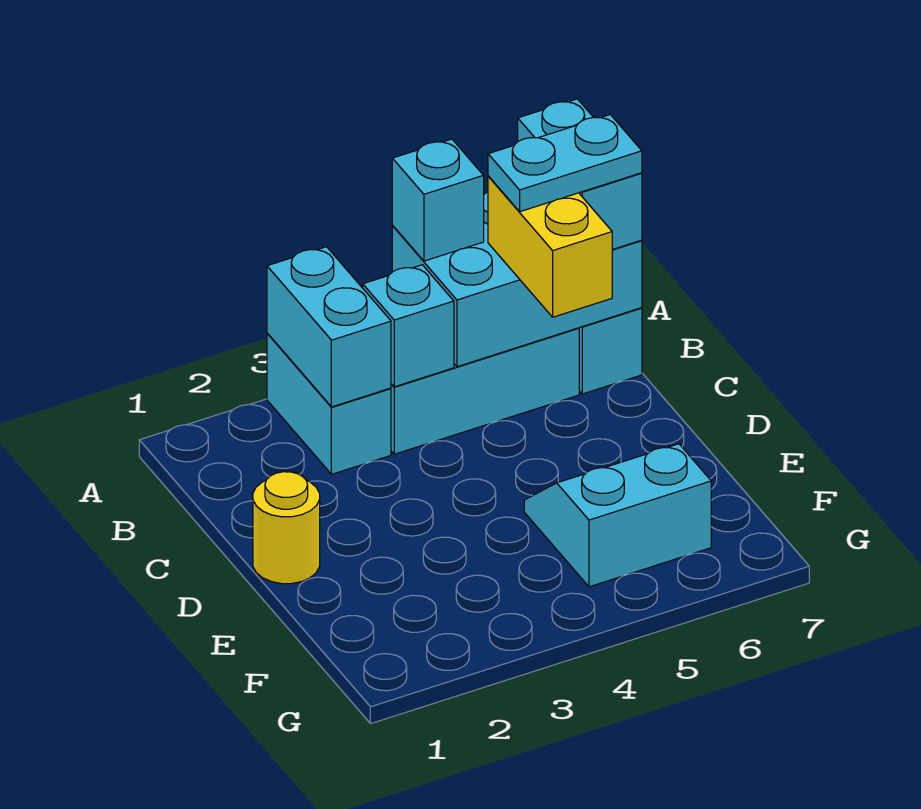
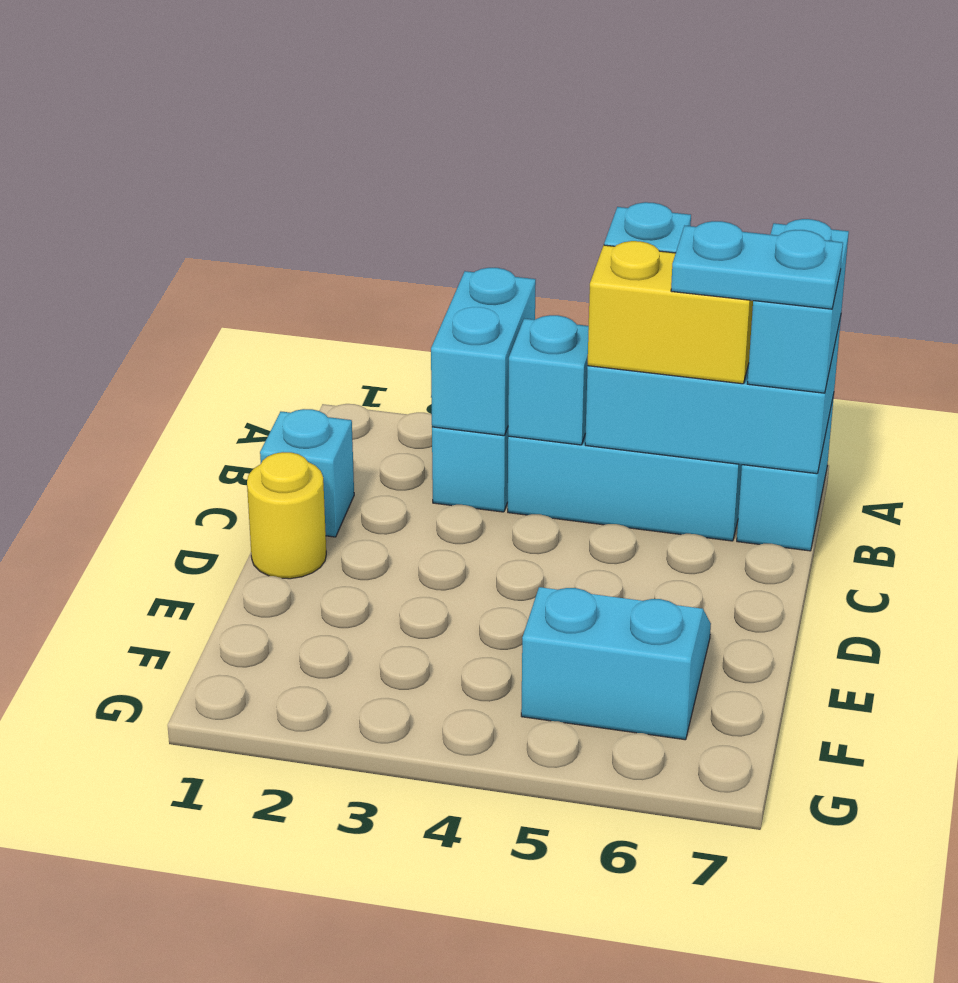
yellow brick B6:C6 level 3 -> yellow brick B5:B6 level 3
none -> cyan brick C1 level 1

